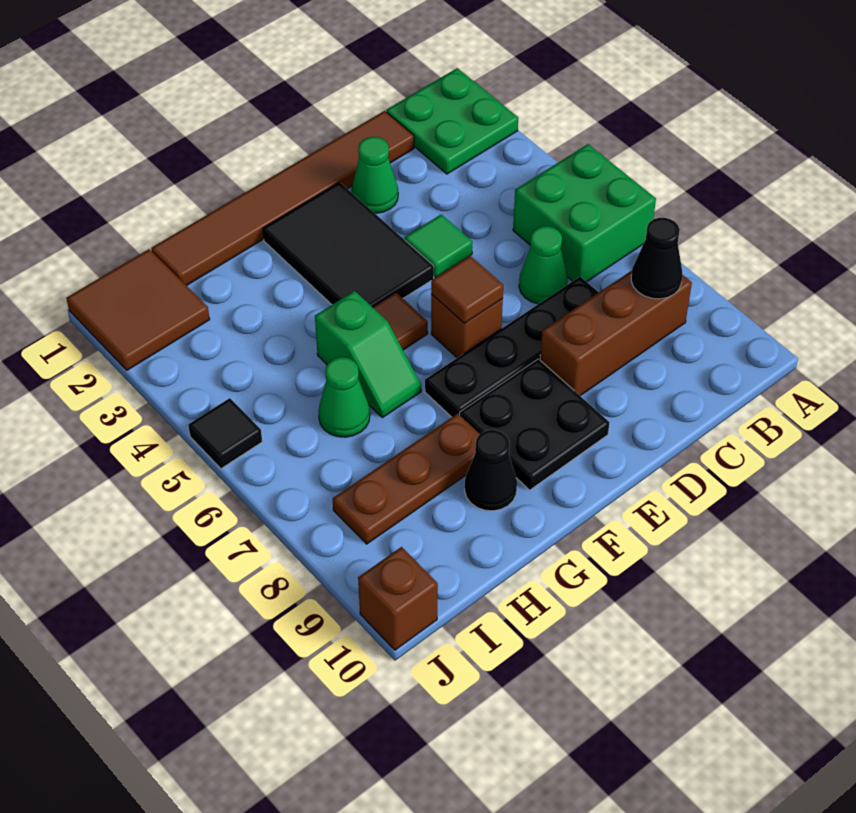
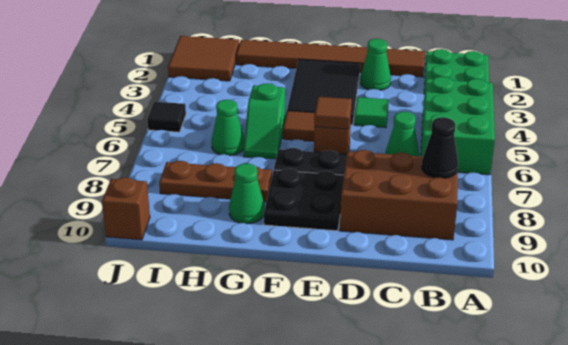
green brick A5:B6 level 1 -> green brick A4:B6 level 1
brown brick B8:D8 level 1 -> brown brick B8:D9 level 1
black cone G9 level 1 -> green cone G9 level 1

